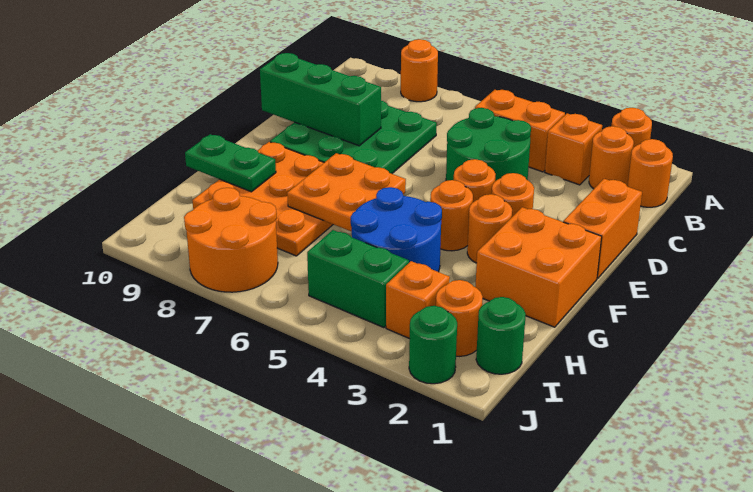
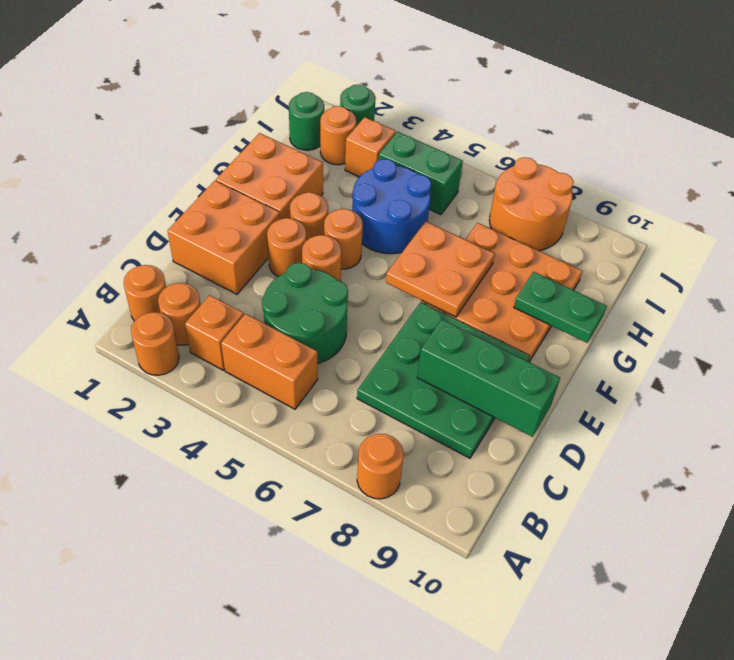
orange brick D1:E1 level 1 -> orange brick D1:E2 level 1

